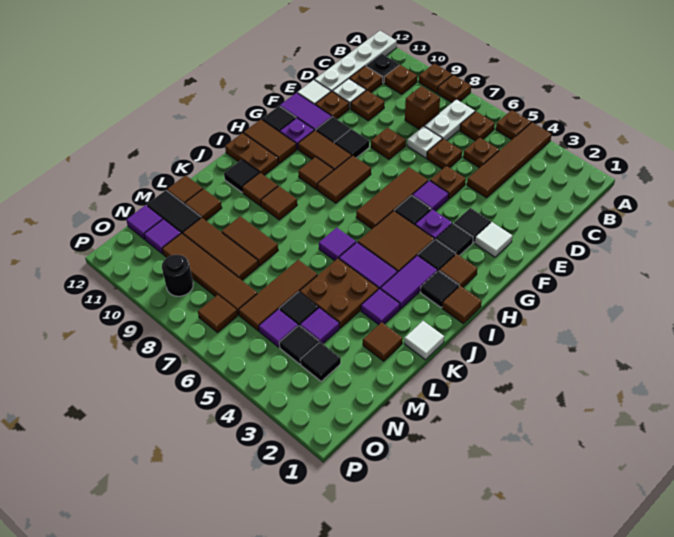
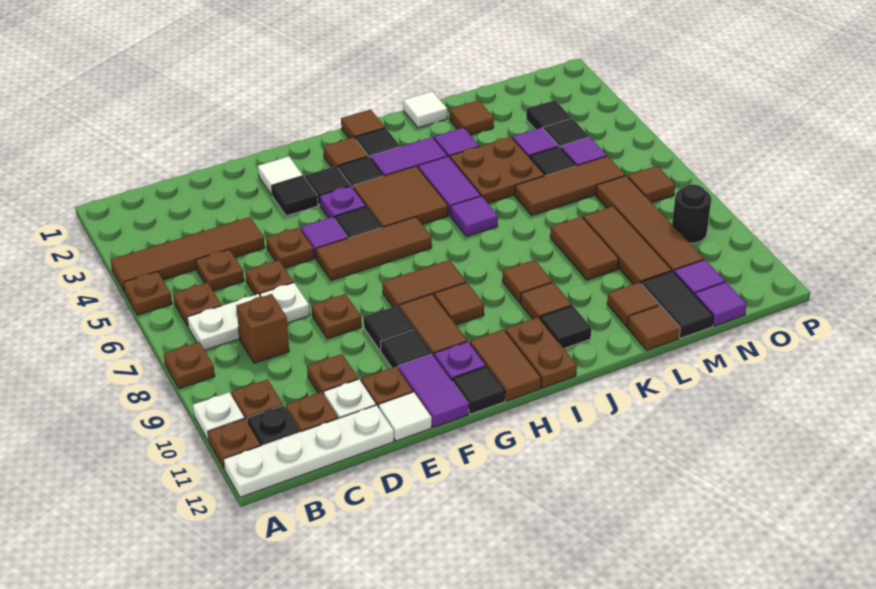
brown plate A9 level 1 -> brown plate A11 level 1
none -> white plate A10 level 1

